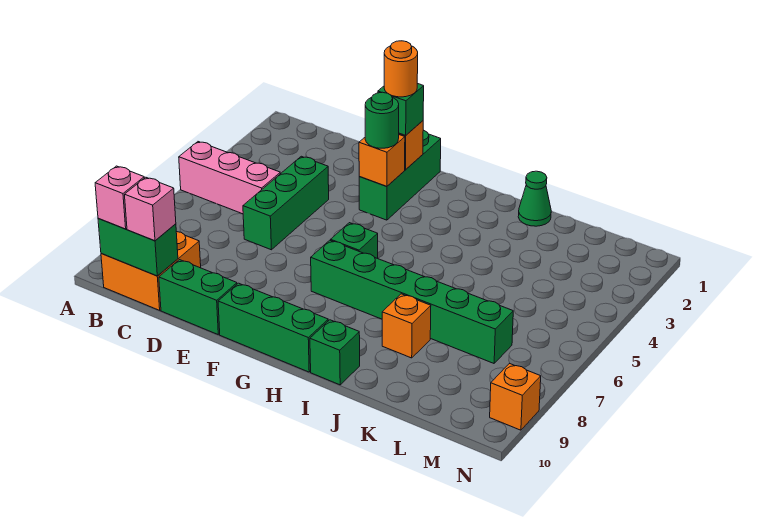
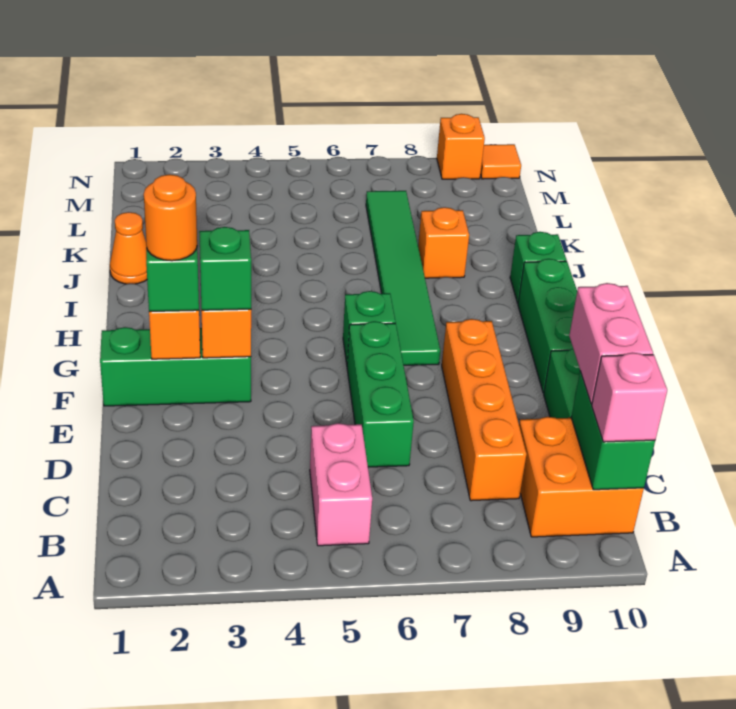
pink brick A5:C5 level 1 -> pink brick B5:C5 level 1
none -> orange brick C8:F8 level 1
pink brick C10 level 3 -> pink brick C10:D10 level 3
green brick D4:D6 level 1 -> green brick D6:F6 level 1
green round brick F3 level 3 -> green brick F3 level 3
green brick G7:L7 level 1 -> green tile G7:L7 level 1
green cone J1 level 1 -> orange cone J1 level 1
none -> orange tile N10 level 1

